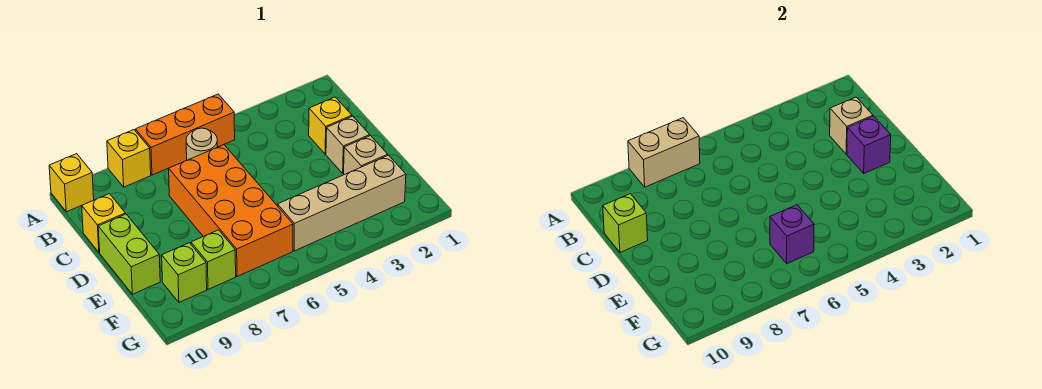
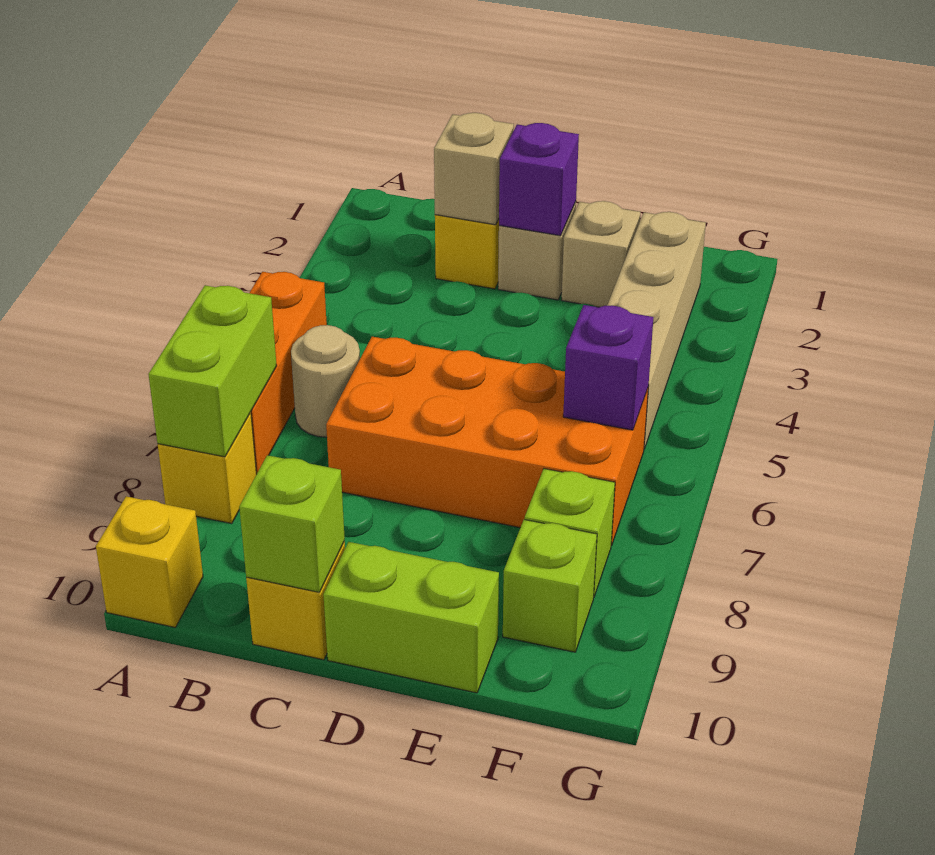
tan brick A7:A8 level 2 -> lime brick A7:A8 level 2

